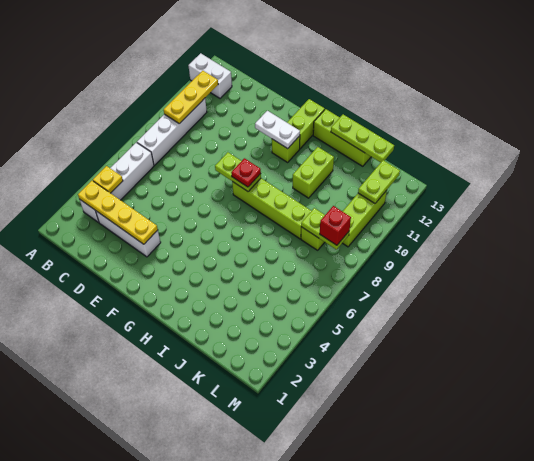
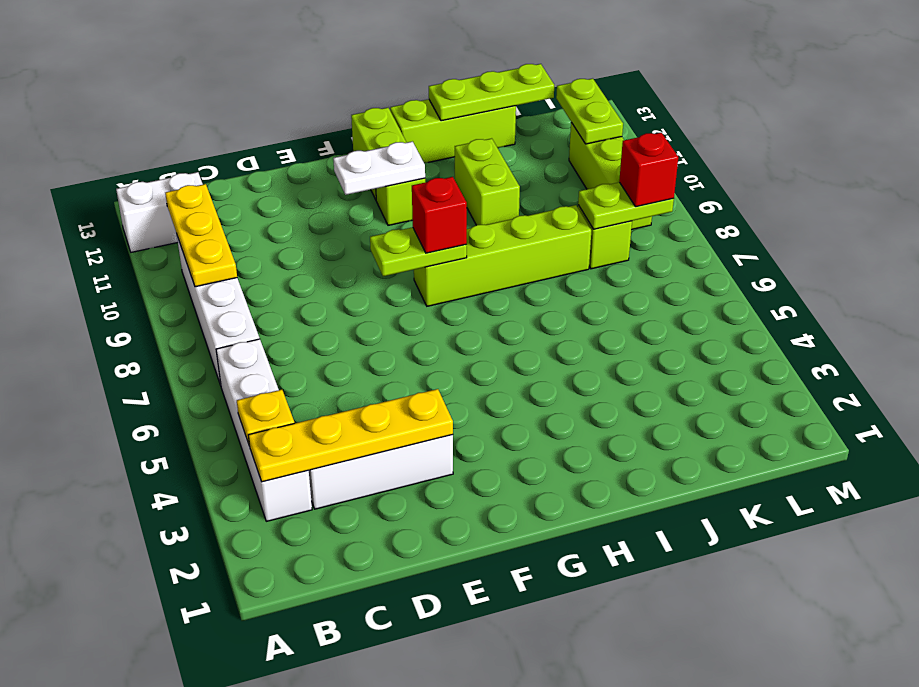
red plate G8 level 3 -> red brick G8 level 3

